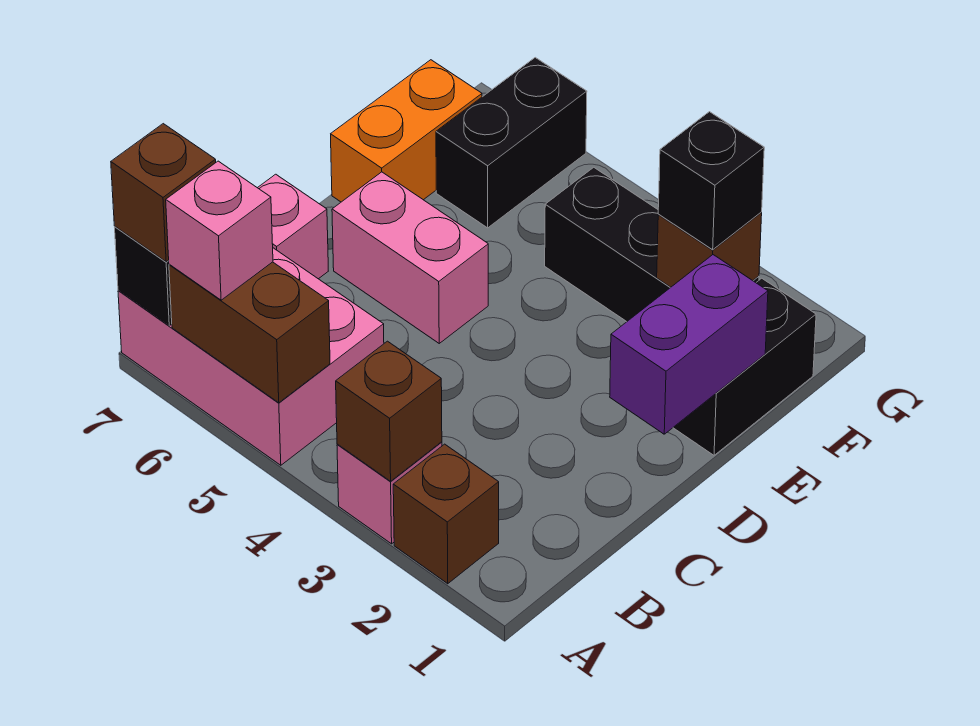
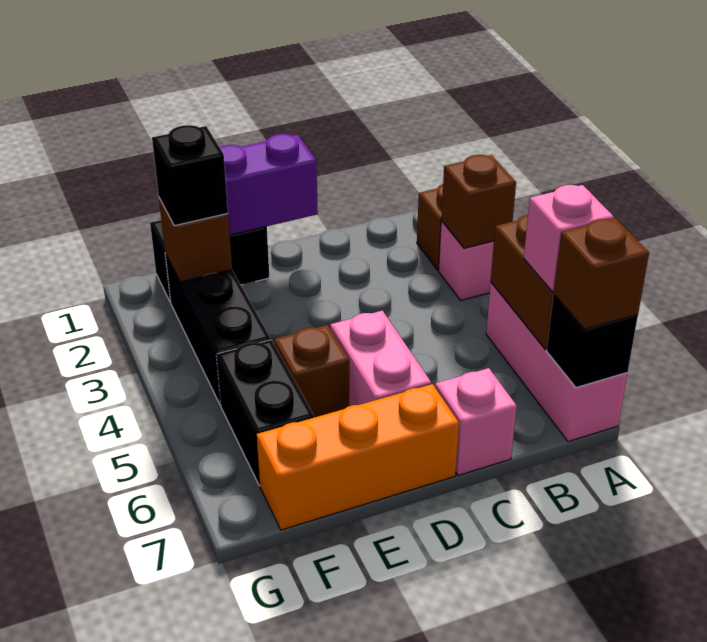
pink brick A5:B7 level 1 -> pink brick A5:A7 level 1
none -> brown brick E5 level 1
orange brick E7:F7 level 1 -> orange brick D7:F7 level 1
black brick F6:G6 level 1 -> black brick F5:F6 level 1

